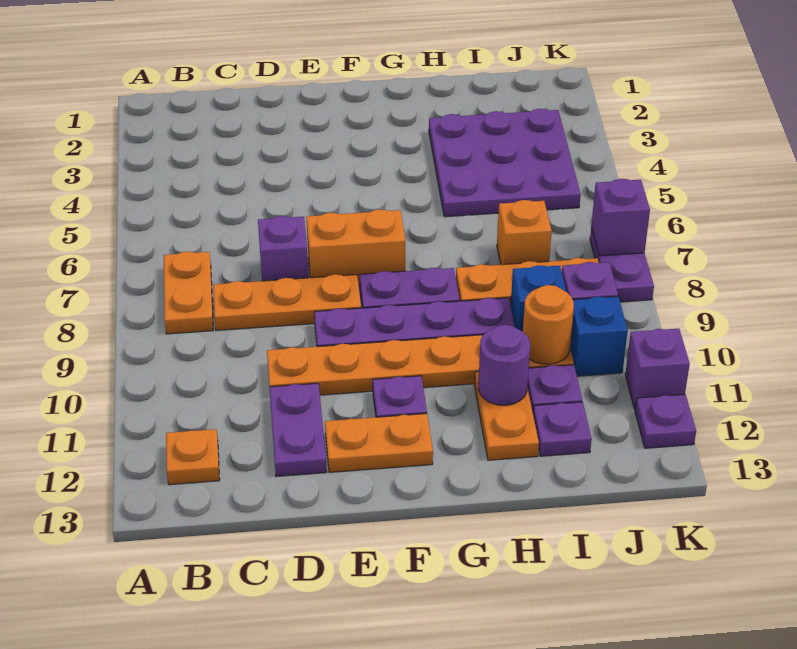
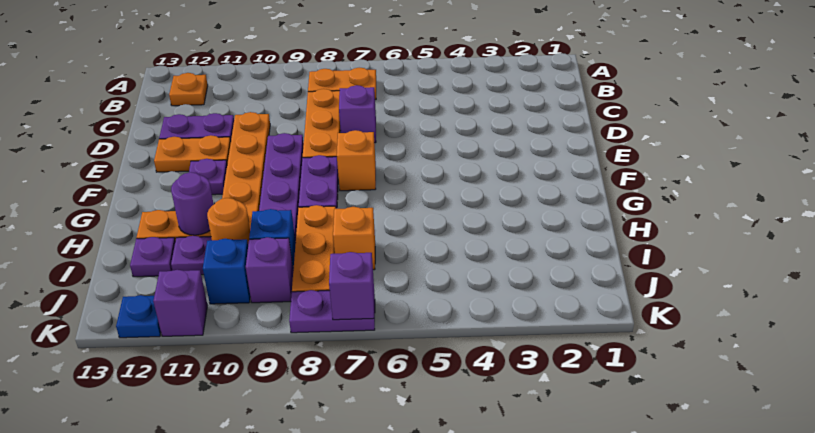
orange brick E7:F7 level 1 -> orange brick F7 level 1
orange plate E12:F12 level 1 -> orange plate E11:E12 level 1
purple plate H3:J5 level 1 -> none
purple plate K12 level 1 -> blue plate K12 level 1

